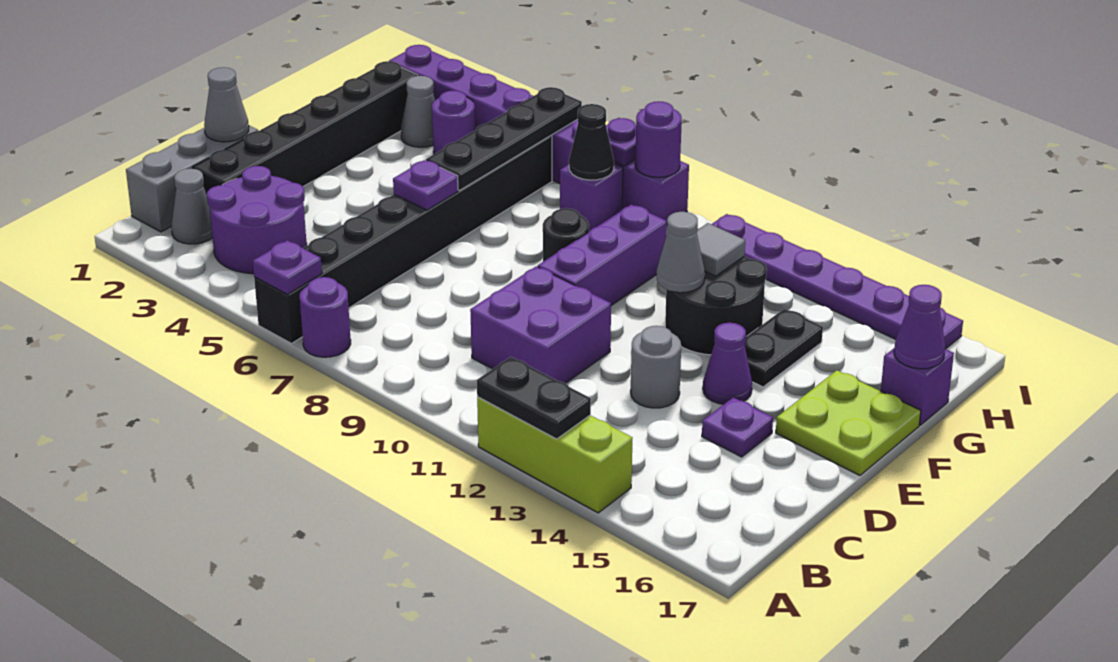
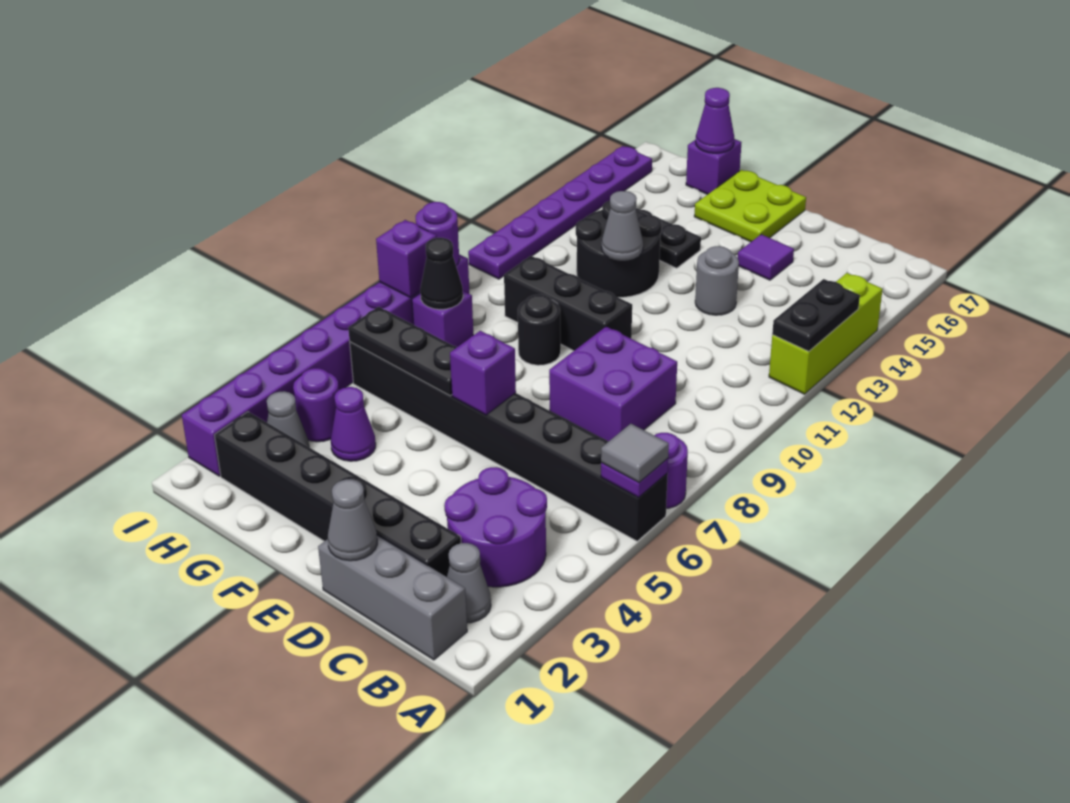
purple brick C10:D11 level 1 -> purple brick C8:D9 level 1
purple plate D15 level 1 -> purple tile D15 level 1
purple plate E6 level 2 -> purple brick E6 level 2
purple brick E10:G10 level 1 -> black brick E10:G10 level 1
purple cone E14 level 1 -> purple cone G4 level 1
black plate F6:I6 level 2 -> black plate F6:H6 level 2
grey tile G12 level 2 -> grey tile A6 level 3
purple plate I8 level 2 -> purple brick I8 level 2

